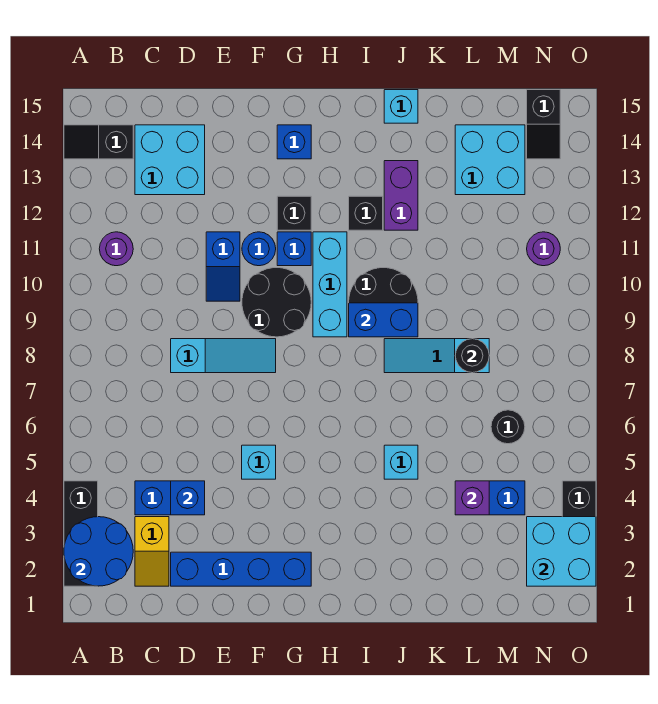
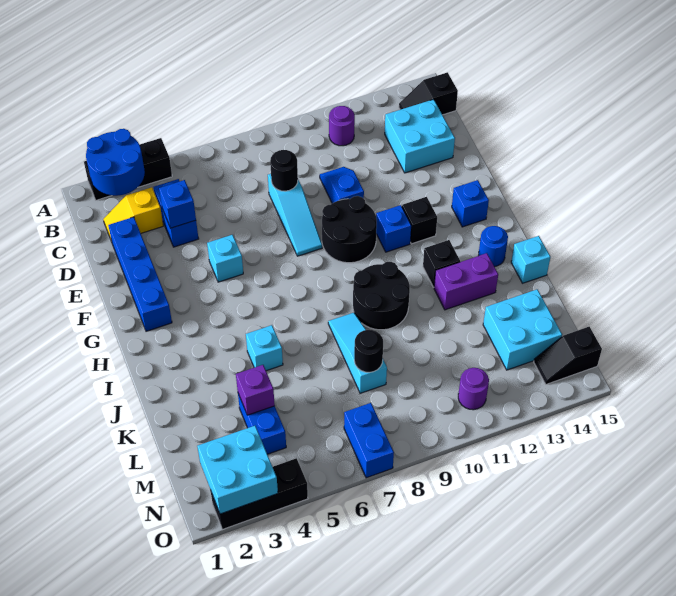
black slope A14:B14 level 1 top B -> black slope B14:B15 level 1 top 15
blue slope E10:E11 level 1 top 11 -> blue slope D10:E10 level 1 top E
blue round brick F11 level 1 -> blue round brick I14 level 1
cyan brick H9:H11 level 1 -> none
blue brick I9:J9 level 2 -> blue brick N7:O7 level 1
black round brick M6 level 1 -> black round brick D8 level 2

